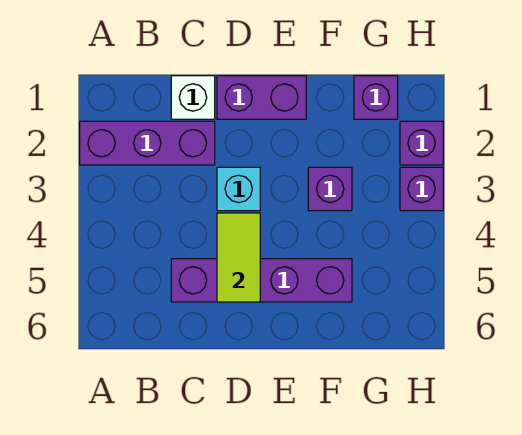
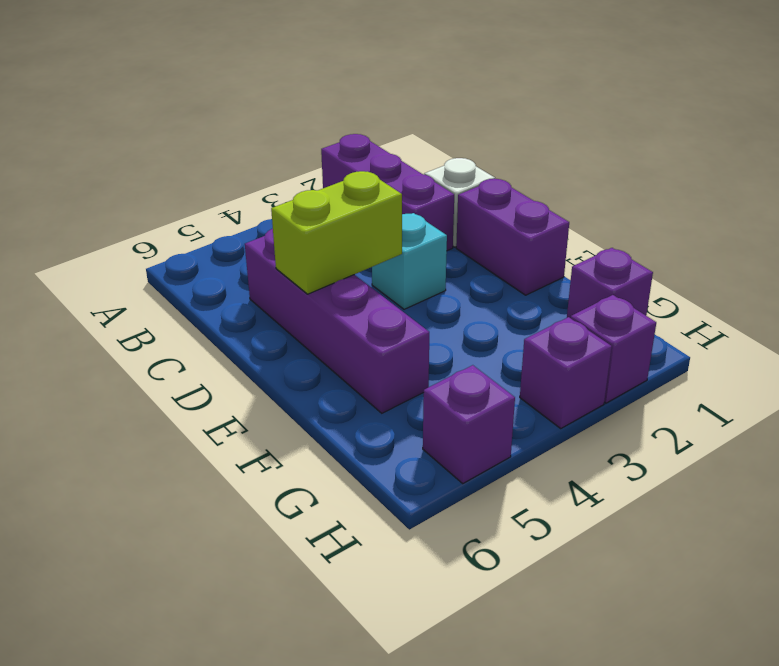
lime tile D4:D5 level 2 -> lime brick D4:D5 level 2
purple brick F3 level 1 -> purple brick H5 level 1

